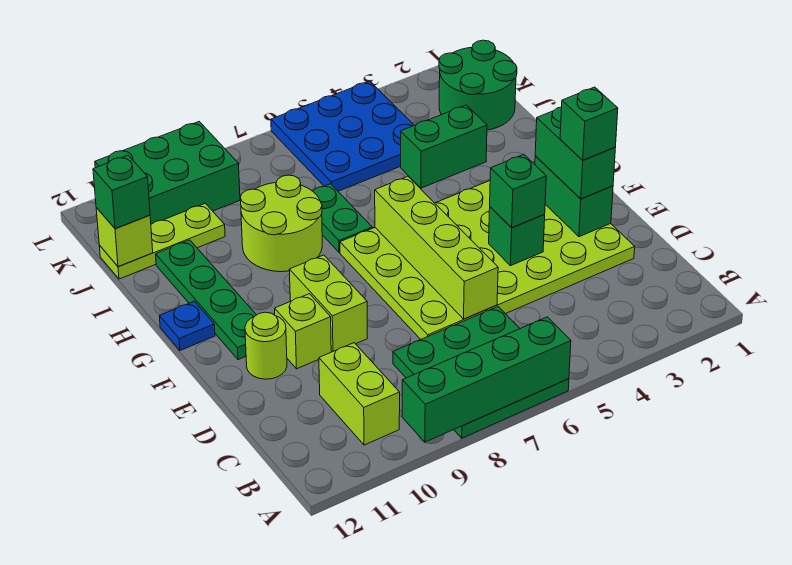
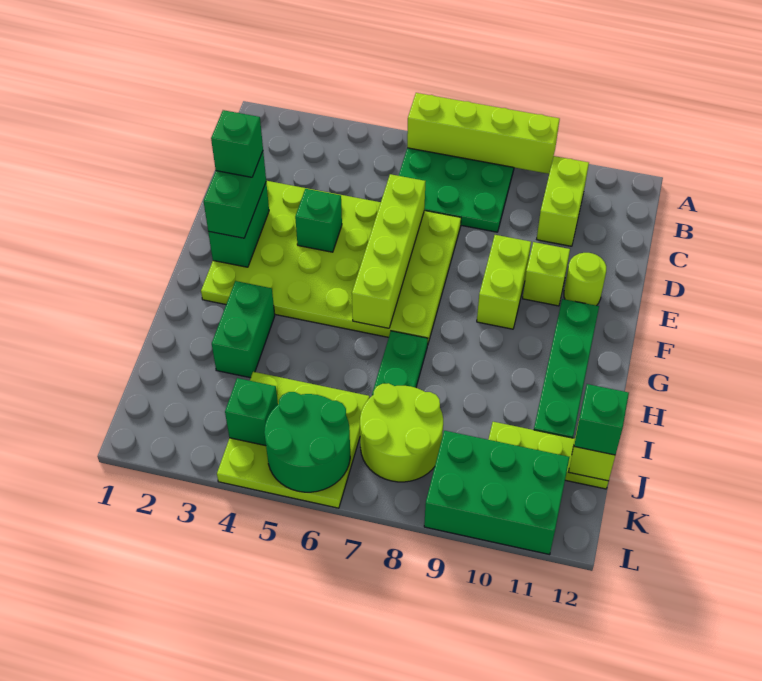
green brick A6:A9 level 2 -> lime brick A6:A9 level 2
green brick E4 level 3 -> green brick K4 level 2
blue plate G12 level 1 -> none
lime round brick H8:I9 level 1 -> lime round brick J7:K8 level 1
green brick I3:I4 level 1 -> green brick H3:I3 level 1
green round brick J1:K2 level 1 -> green round brick K5:L6 level 2
blue plate J4:L6 level 1 -> lime plate J4:L6 level 1

